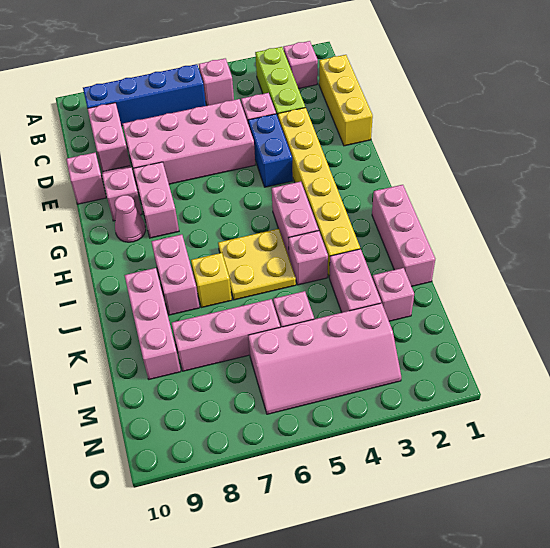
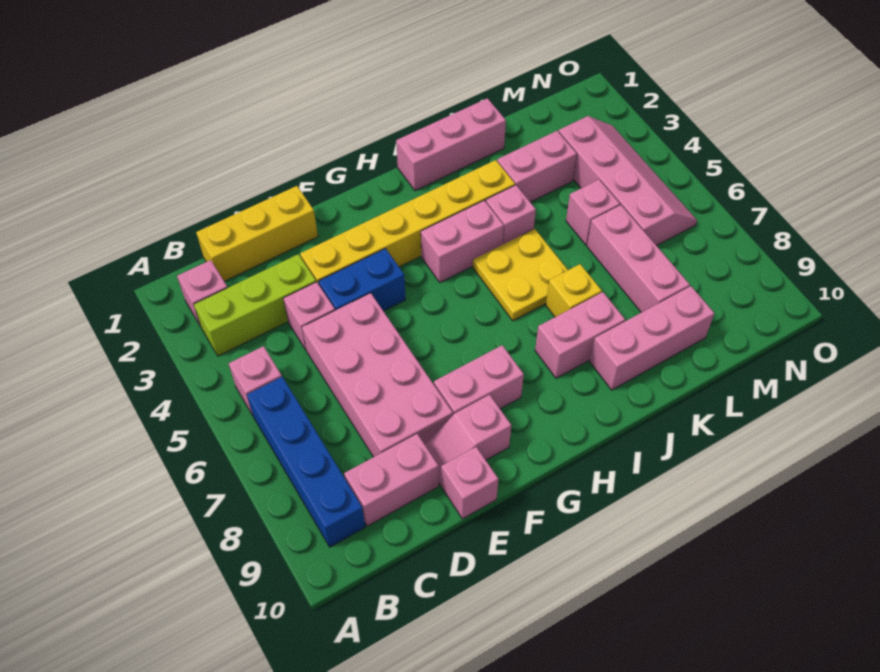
pink cone G9 level 1 -> none
pink brick L2 level 1 -> none

